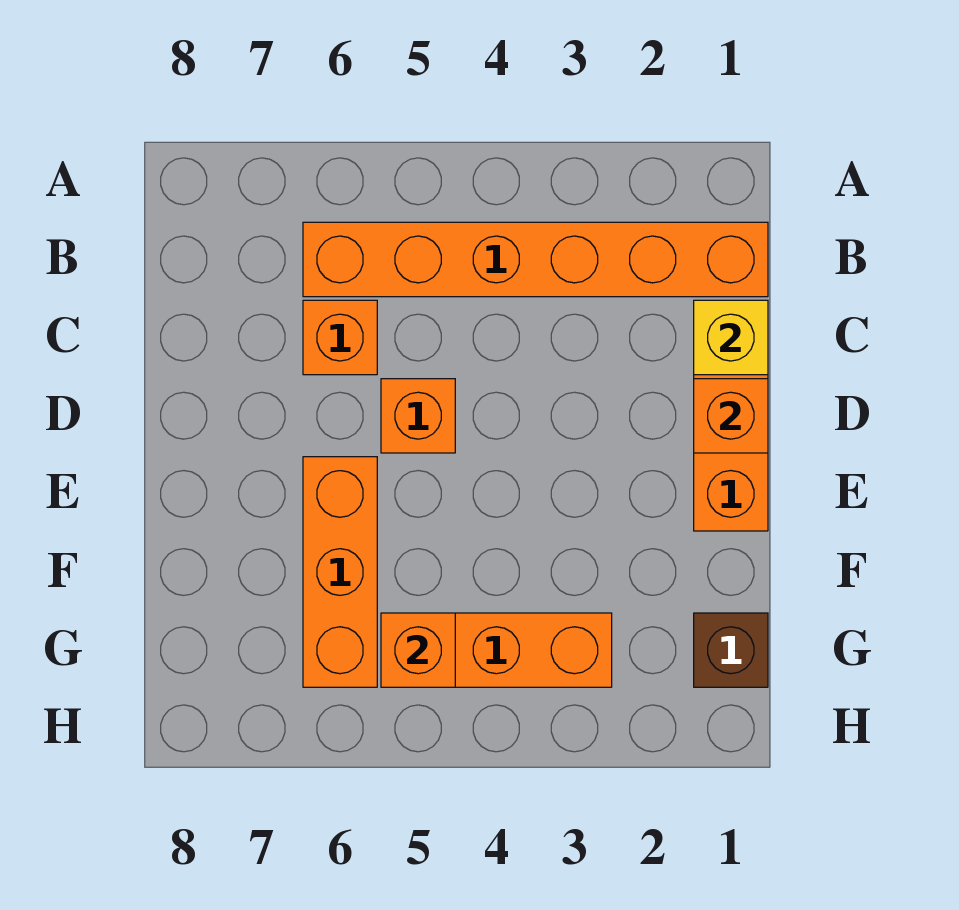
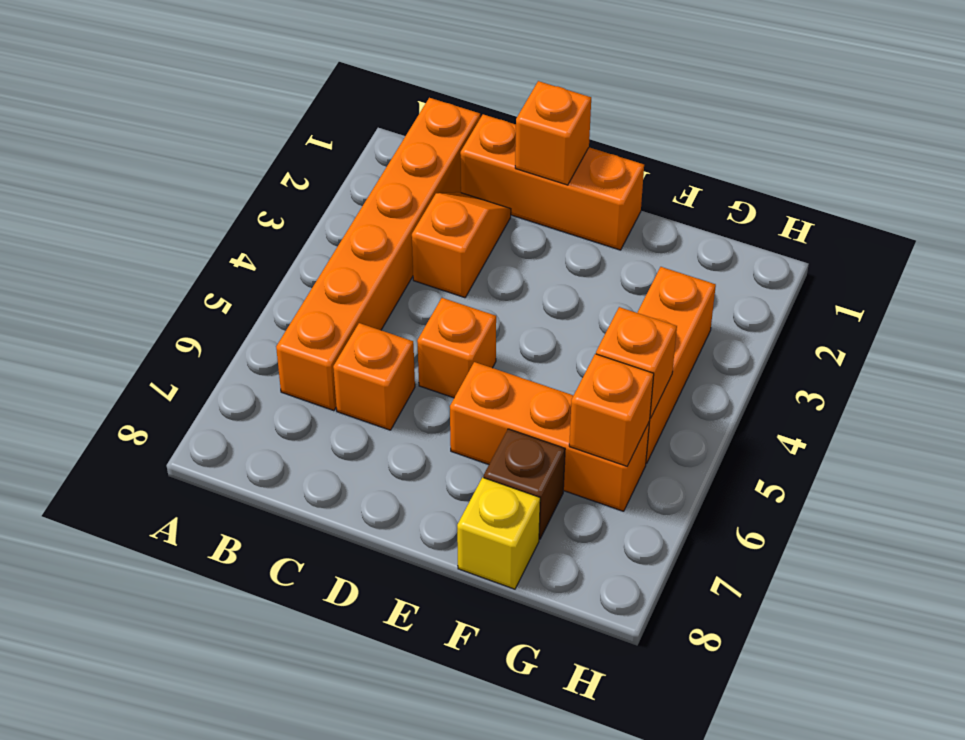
yellow brick C1 level 2 -> yellow brick F8 level 1
none -> orange slope C2:C3 level 1 top 3
brown brick G1 level 1 -> brown brick F7 level 1
none -> orange brick G6 level 2

